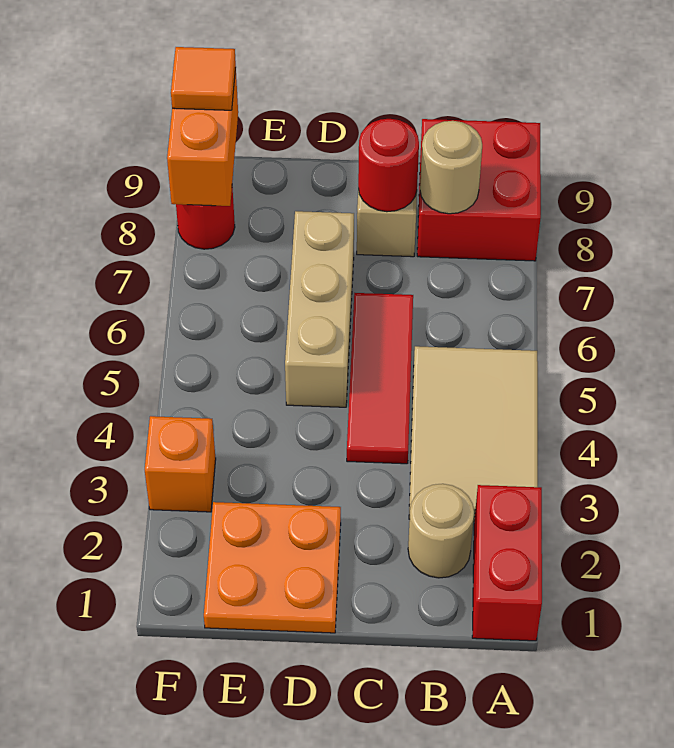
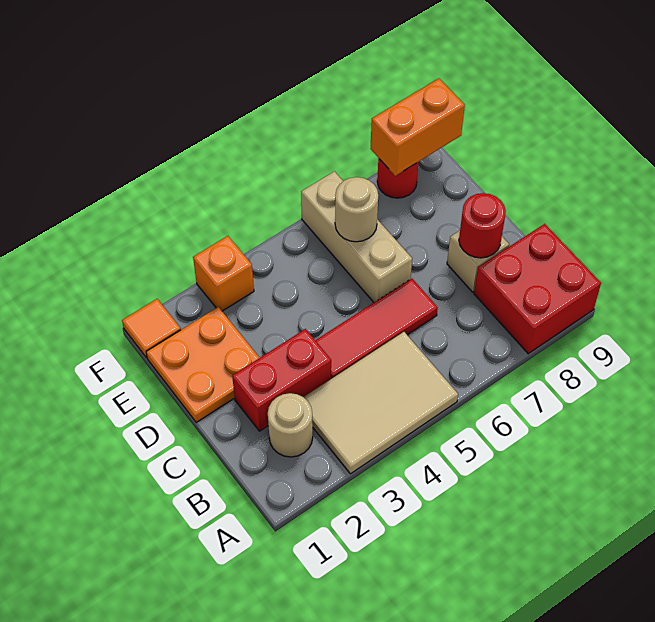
red brick A1:A2 level 1 -> red brick C2:C3 level 1
tan round brick B8 level 2 -> tan round brick E6 level 2
tan brick D5:D7 level 1 -> tan brick D6:F6 level 1
orange tile F9 level 3 -> orange tile F1 level 1

